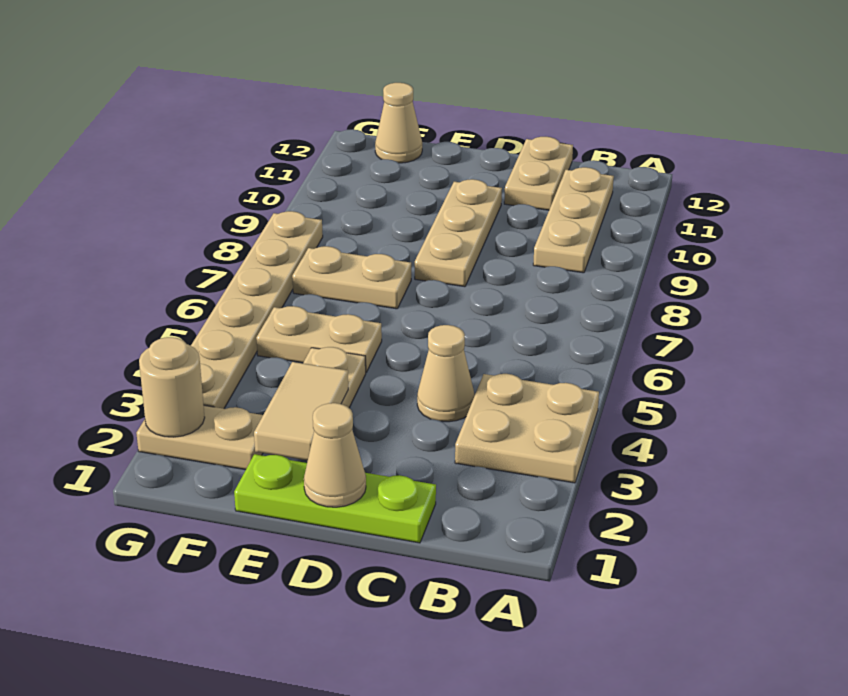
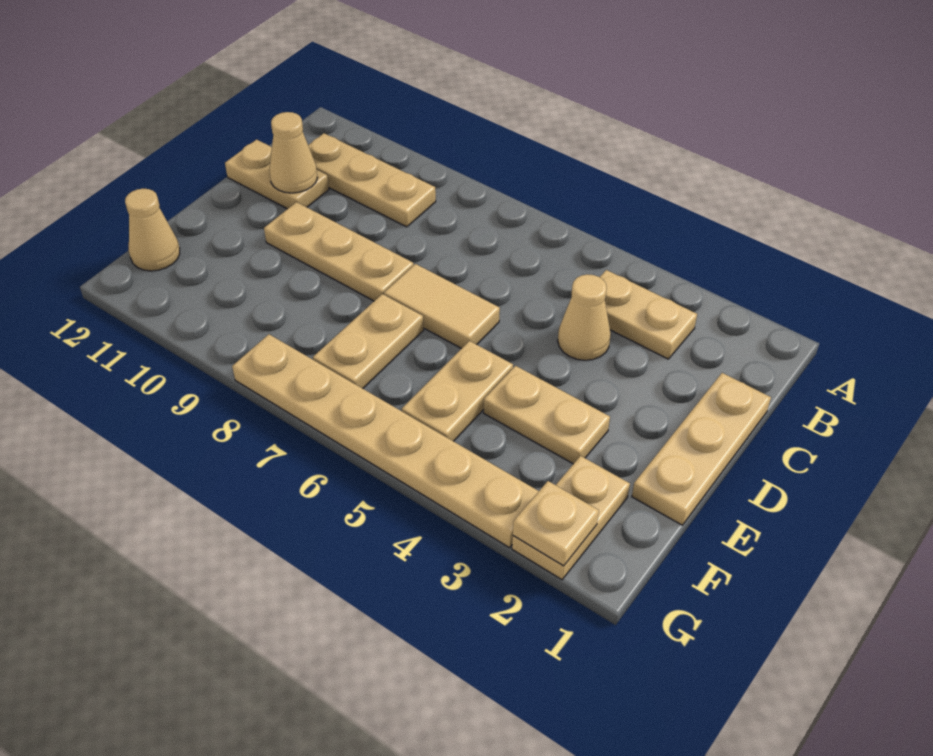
tan plate A3:B4 level 1 -> tan plate B3:B4 level 1
lime plate C1:E1 level 1 -> tan plate C1:E1 level 1
tan cone D1 level 2 -> tan cone C11 level 2
tan tile E2:E3 level 2 -> tan tile D6:D7 level 1
tan round brick G2 level 2 -> tan plate G2 level 2

